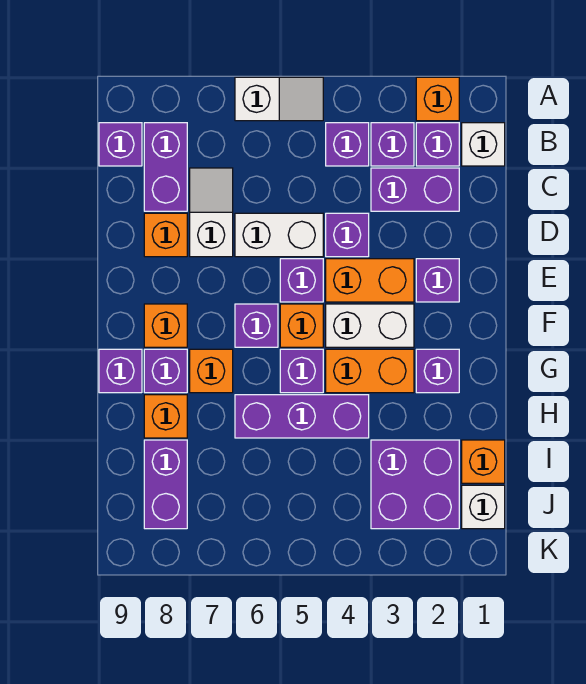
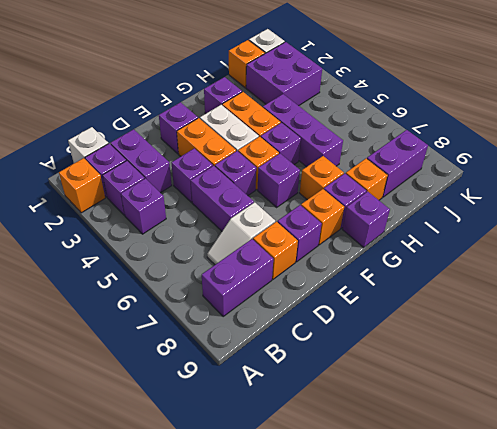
white slope A5:A6 level 1 top 6 -> none
purple brick B9 level 1 -> purple brick E8 level 1
white brick D5:D6 level 1 -> purple brick D5:D6 level 1

